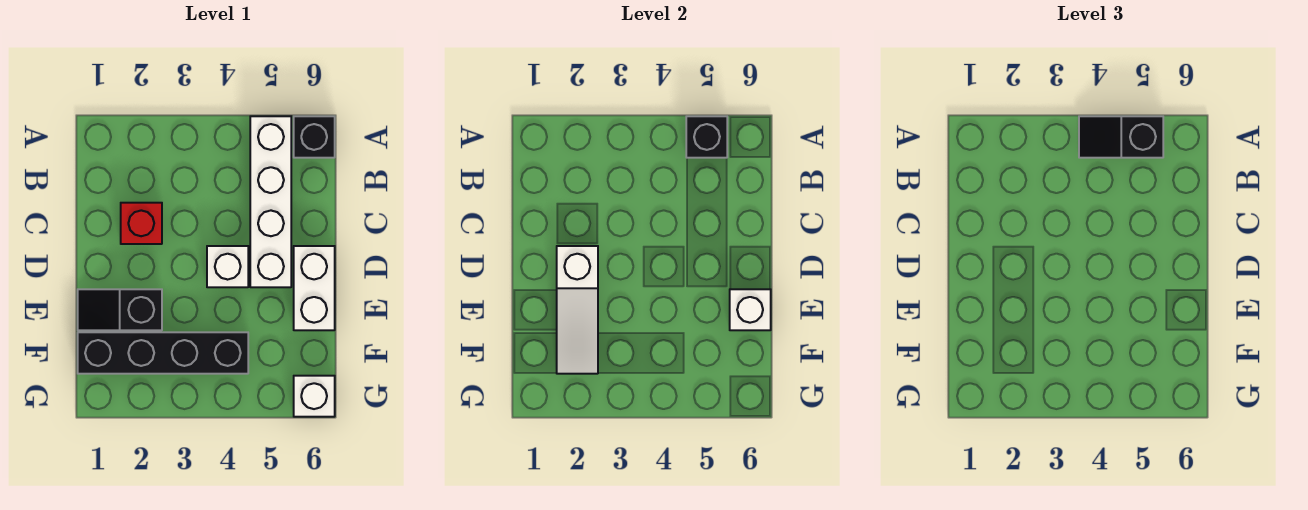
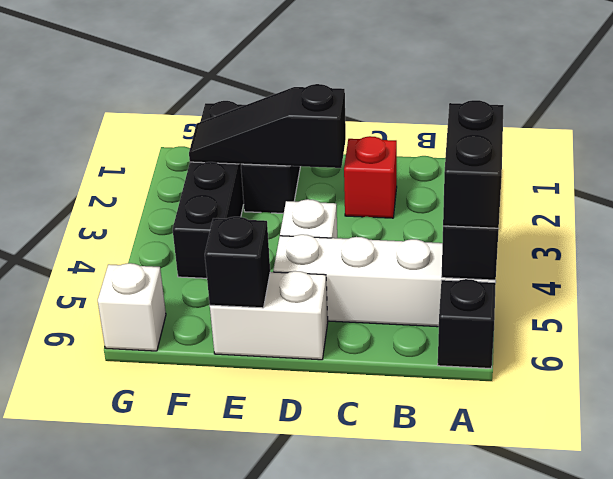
black slope A4:A5 level 3 top 5 -> black brick A4:A5 level 3
white slope D2:F2 level 2 top D -> black slope D2:F2 level 2 top D
white brick E6 level 2 -> black brick E6 level 2

